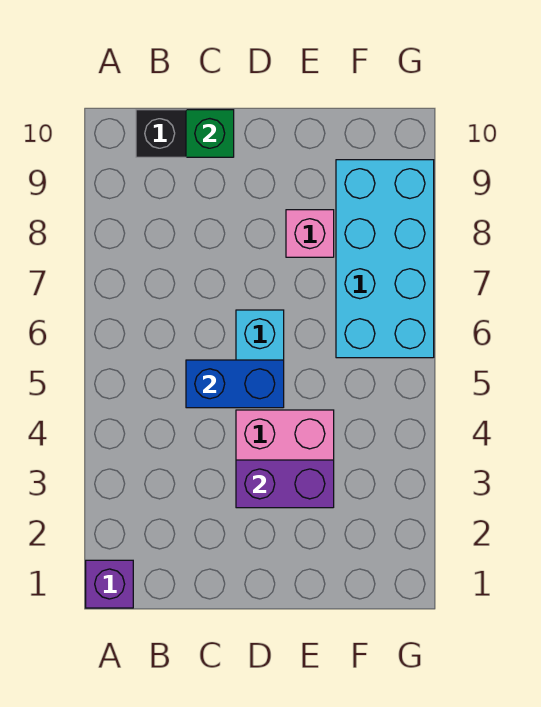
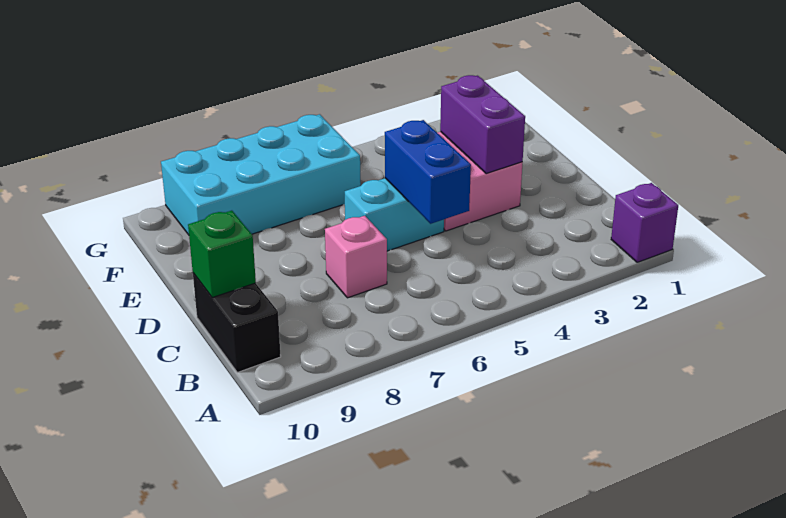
pink brick E8 level 1 -> pink brick C7 level 1

